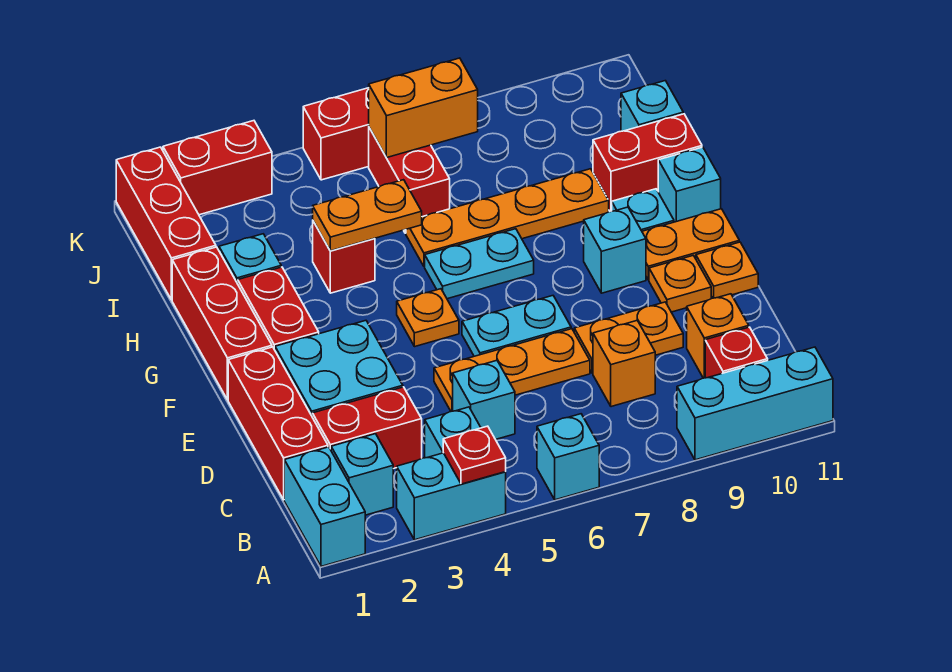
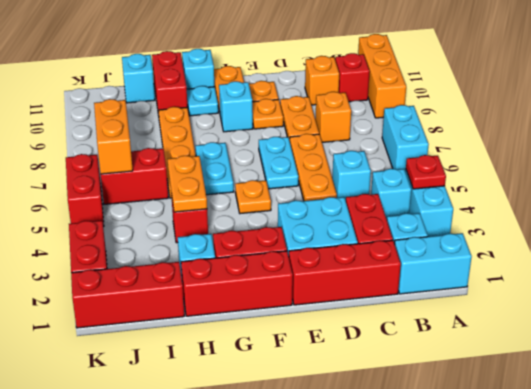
cyan brick A6 level 1 -> cyan brick A6:A7 level 1
cyan brick A9:A11 level 1 -> orange brick A9:A11 level 1
orange plate E11 level 1 -> orange plate E9 level 1

